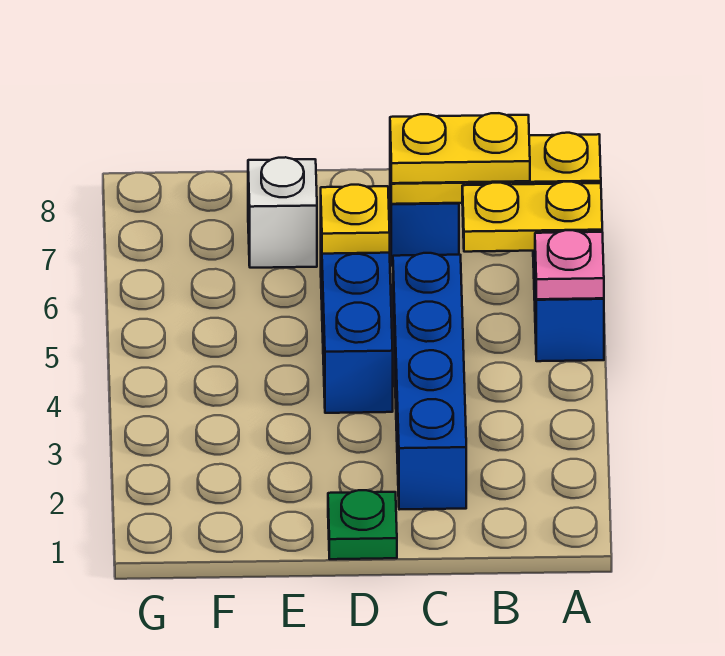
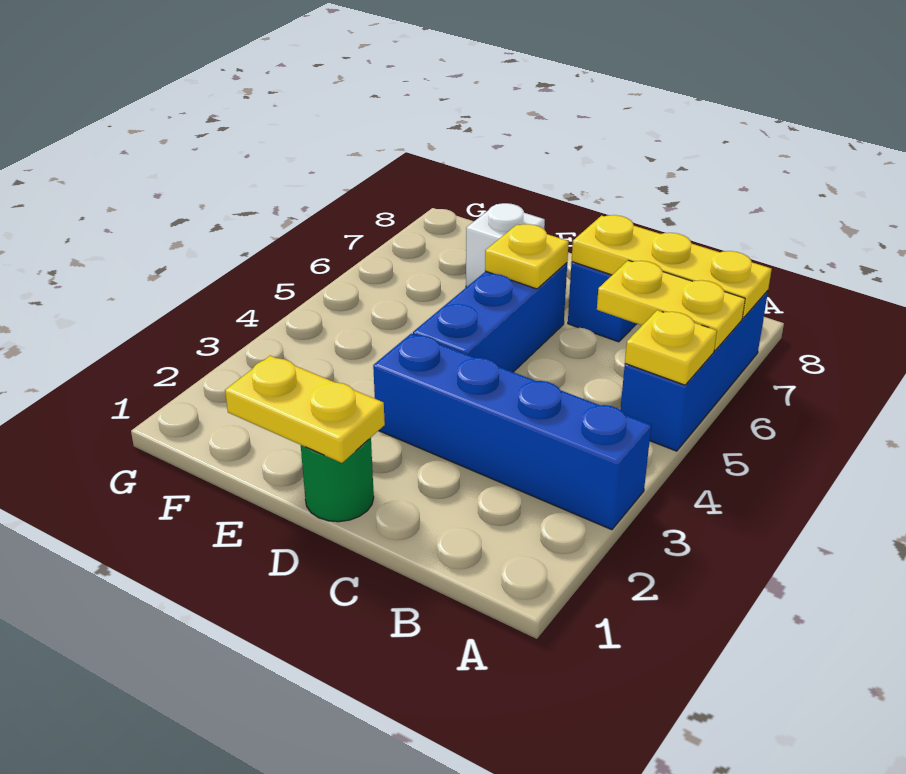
pink plate A5 level 2 -> yellow plate A5 level 2
yellow plate B7:C7 level 3 -> yellow plate D1:E1 level 2
blue brick C2:C5 level 1 -> blue brick A3:D3 level 1
green plate D1 level 1 -> green round brick D1 level 1

